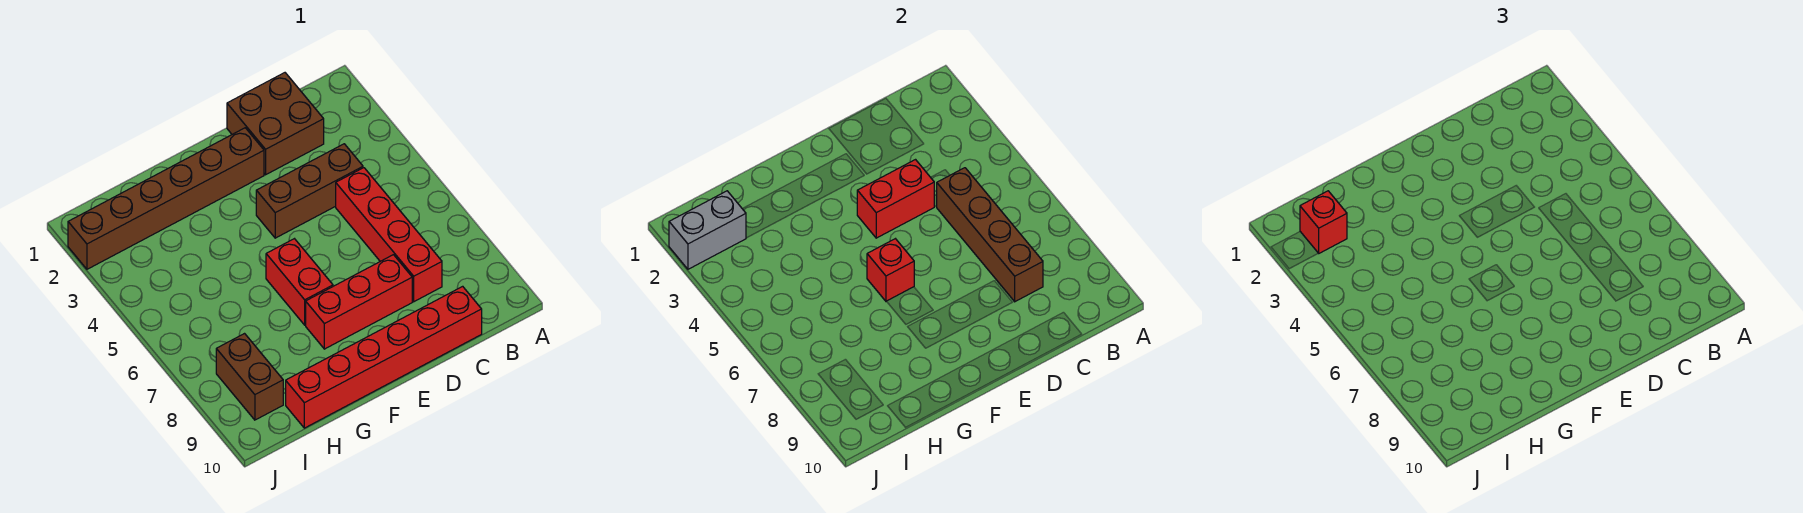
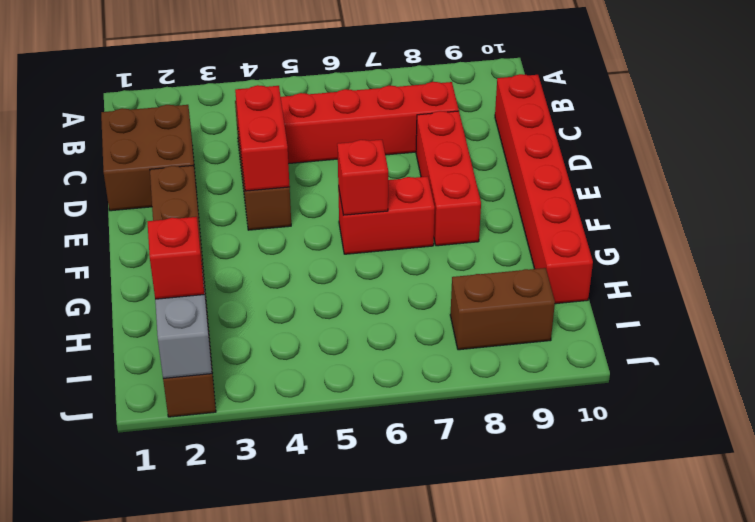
brown brick C5:C8 level 2 -> none

